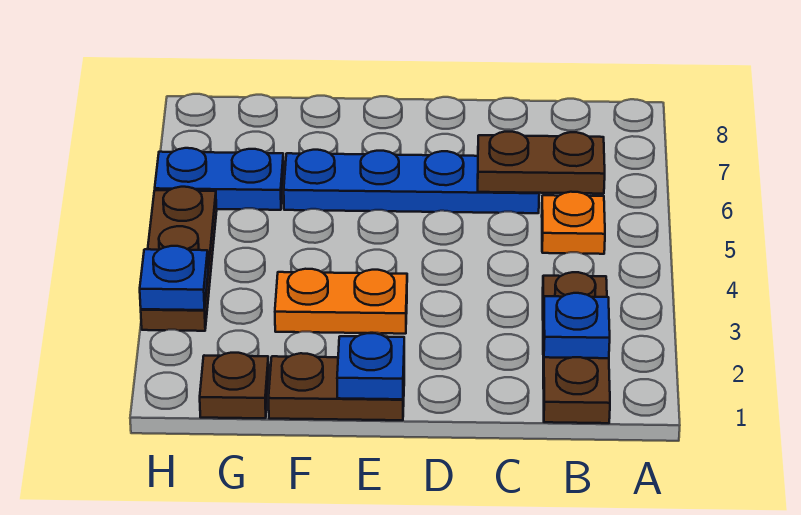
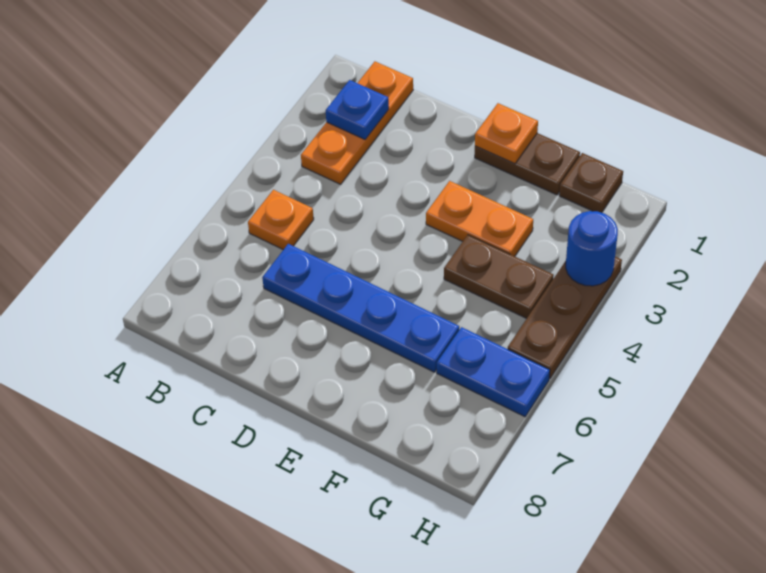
brown plate B1:B3 level 1 -> orange plate B1:B3 level 1
brown plate B6:C6 level 2 -> brown plate F4:G4 level 1
blue plate E1 level 2 -> orange plate E1 level 2
blue plate H3 level 2 -> blue round brick H3 level 2

